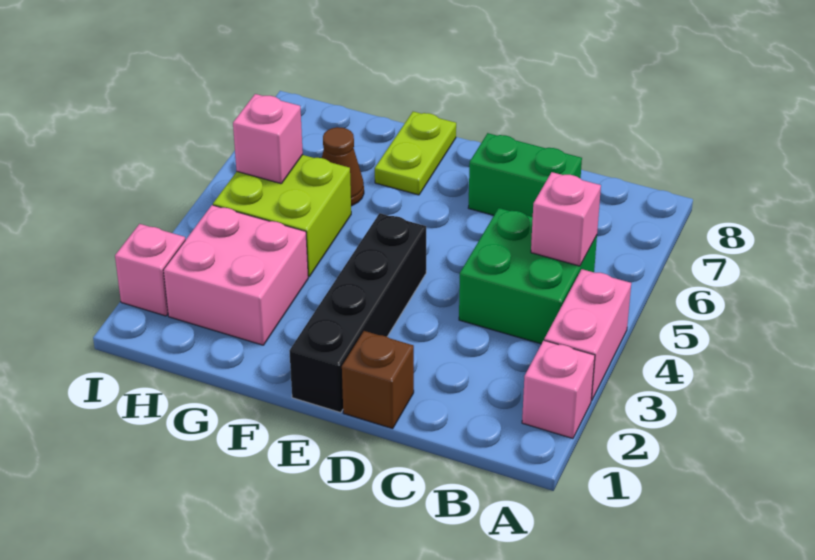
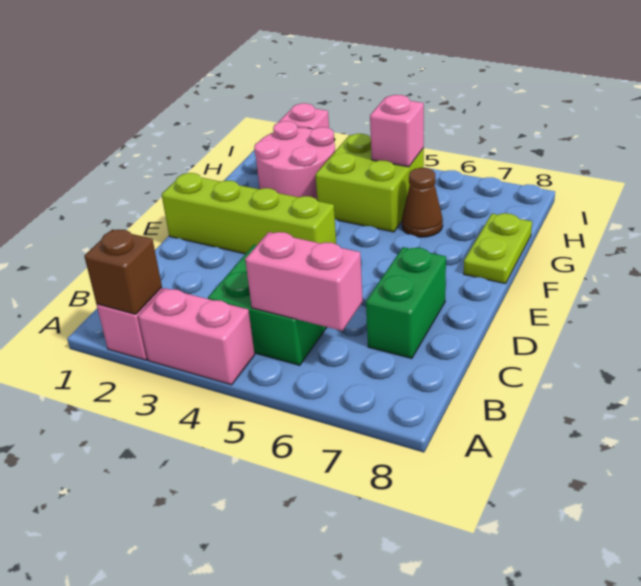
pink brick B5 level 2 -> pink brick B5:B6 level 2
brown brick D1 level 1 -> brown brick A2 level 2
black brick E1:E4 level 1 -> lime brick E1:E4 level 1
lime plate F7:F8 level 1 -> lime plate F8:G8 level 1
pink brick G2:H3 level 1 -> pink round brick G2:H3 level 1

